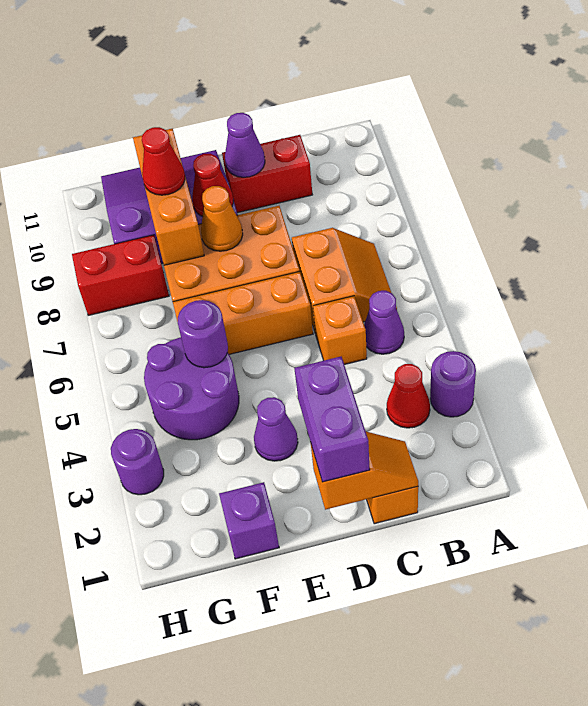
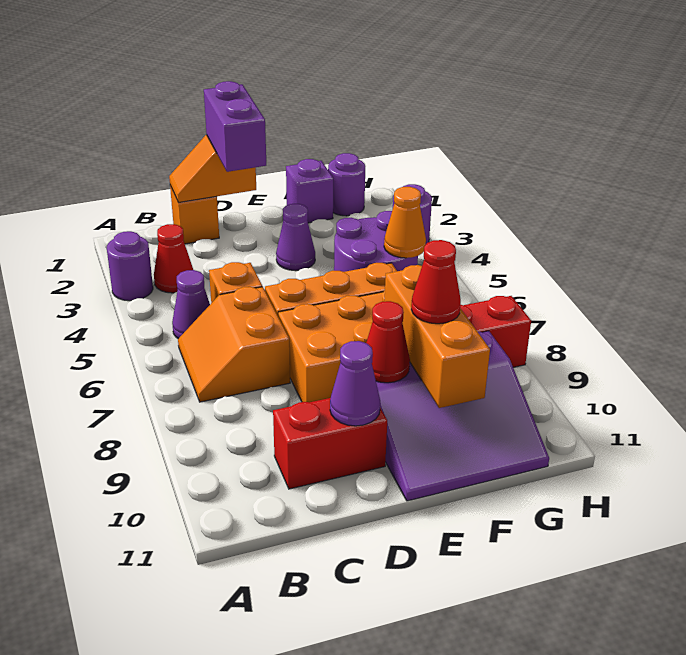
orange cone E8 level 2 -> orange cone G5 level 2
purple round brick F5 level 2 -> purple round brick G1 level 1

